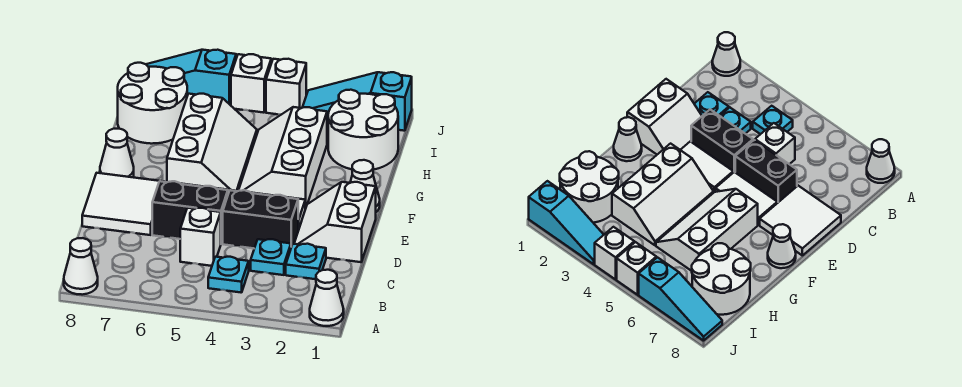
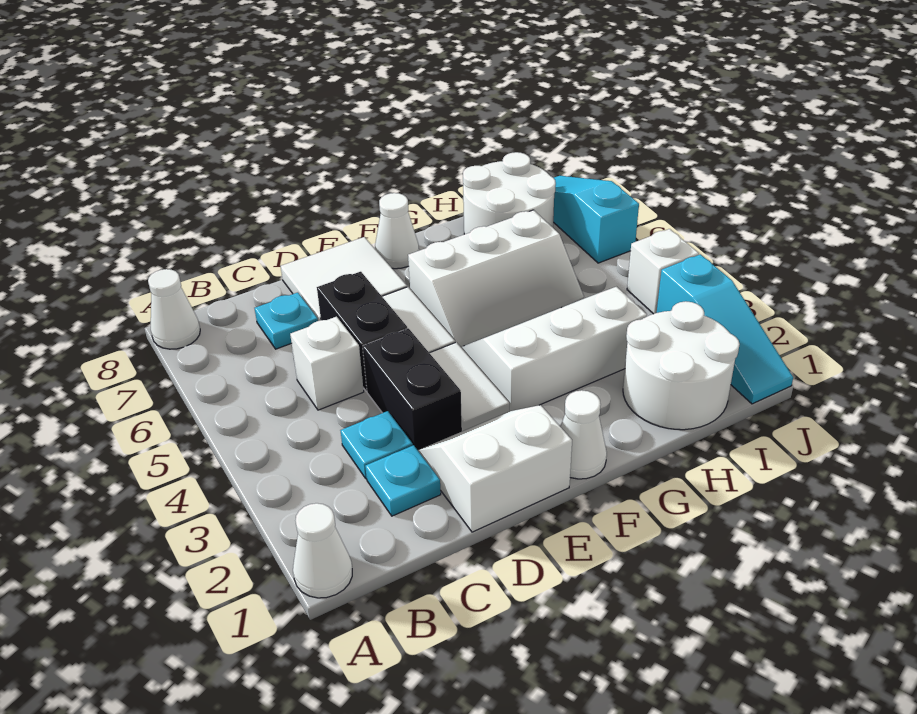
cyan plate B4 level 1 -> cyan plate C7 level 1
cyan slope J1:J3 level 1 top 1 -> cyan slope J1:J3 level 1 top 3
white brick J5 level 1 -> none

